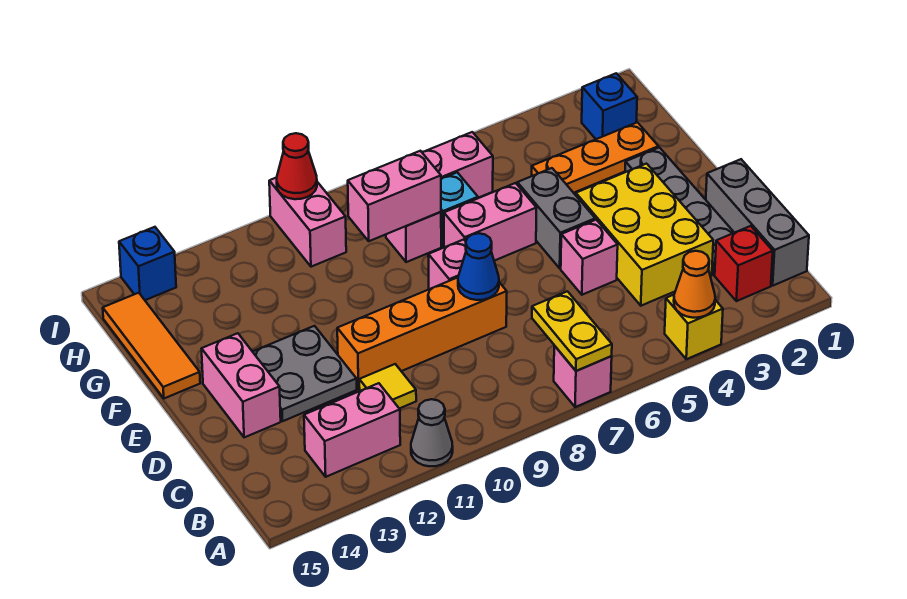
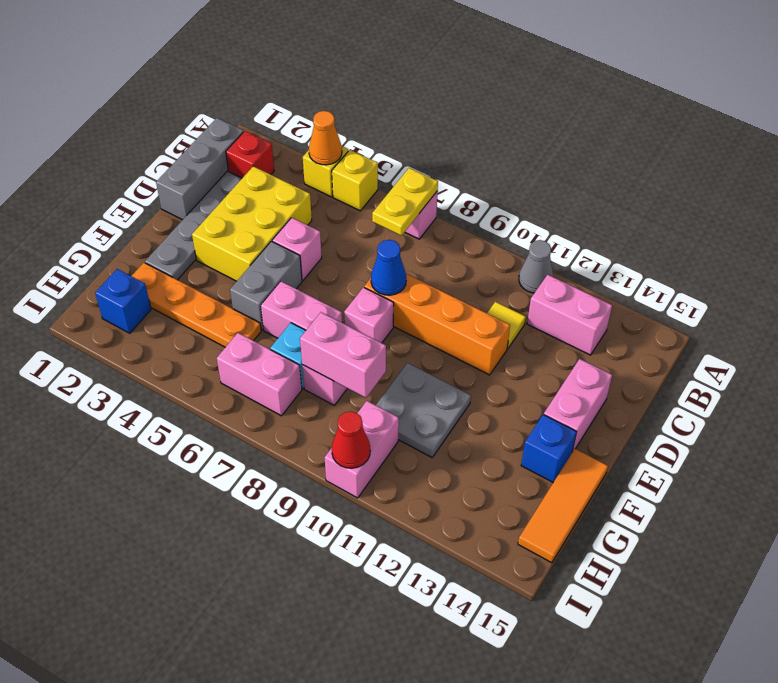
none -> yellow brick A5 level 1
grey plate D12:E13 level 1 -> grey plate F10:G11 level 1
orange plate G2:G4 level 1 -> orange plate G2:G5 level 1
blue brick I14 level 1 -> blue brick F14 level 1

